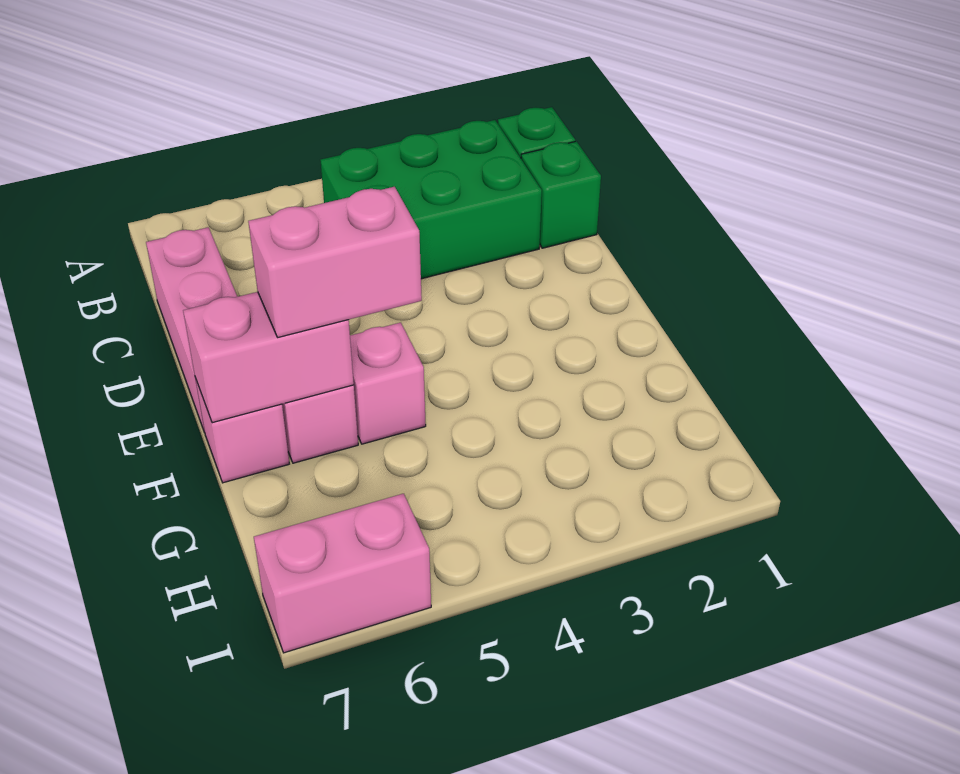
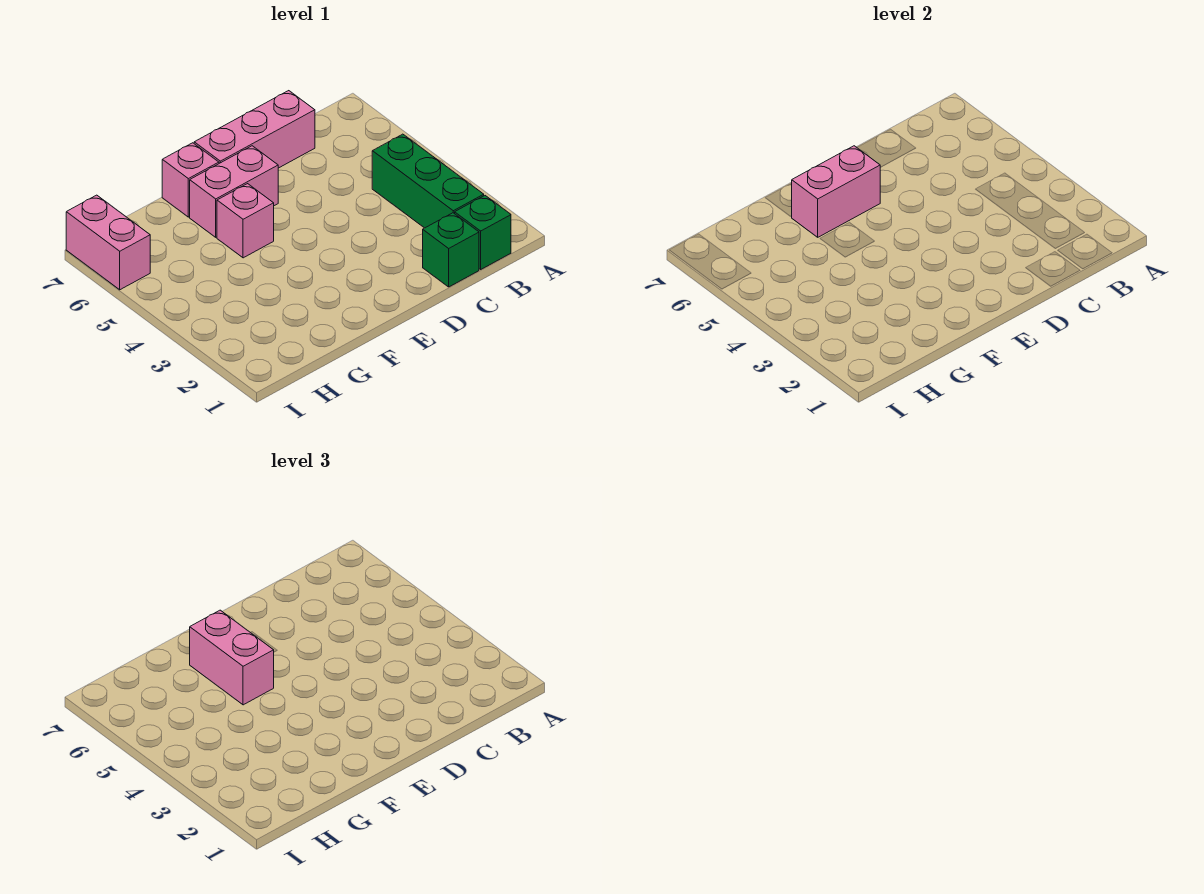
green brick B2:C4 level 1 -> green brick B2:B4 level 1
pink brick F6:F7 level 2 -> pink brick E6:F6 level 2

